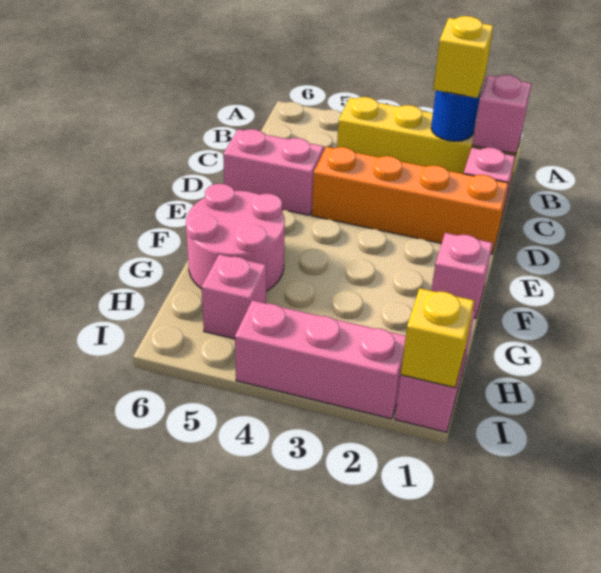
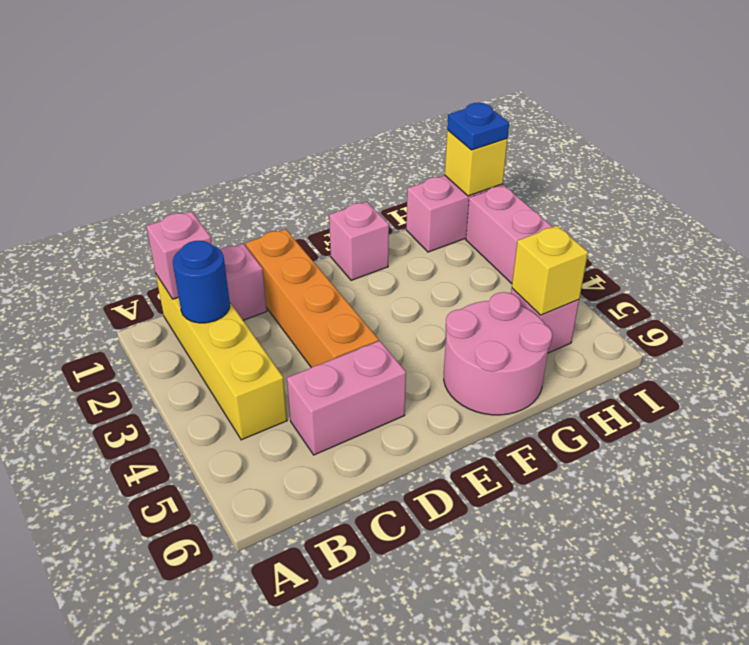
yellow brick B2 level 3 -> yellow brick H5 level 2
pink brick D5:D6 level 1 -> pink brick C5:D5 level 1
none -> blue plate I1 level 3

